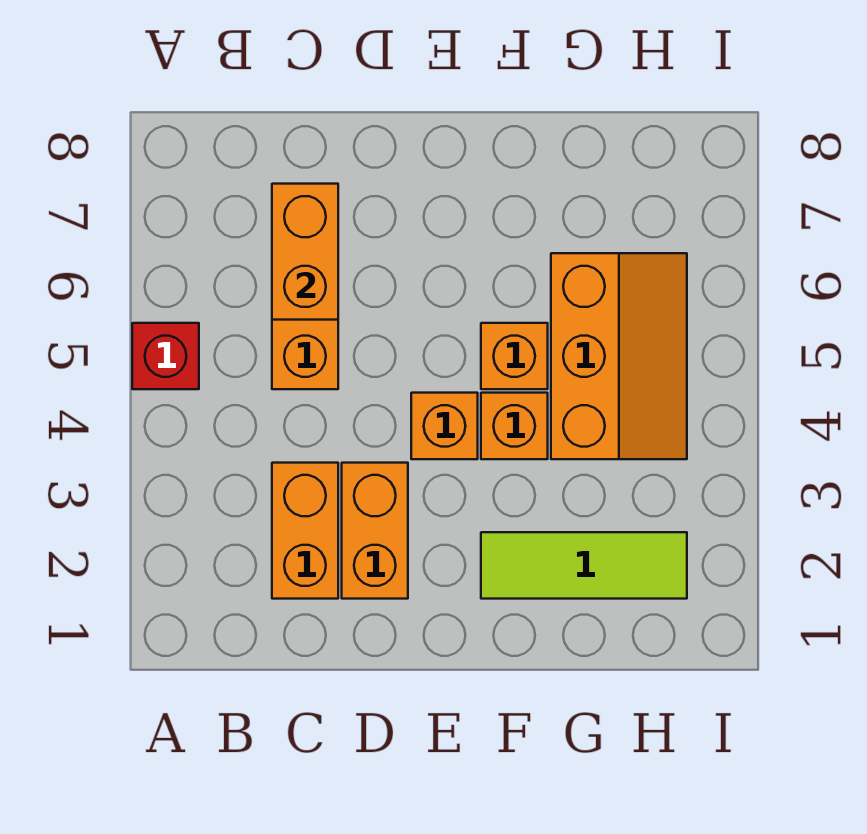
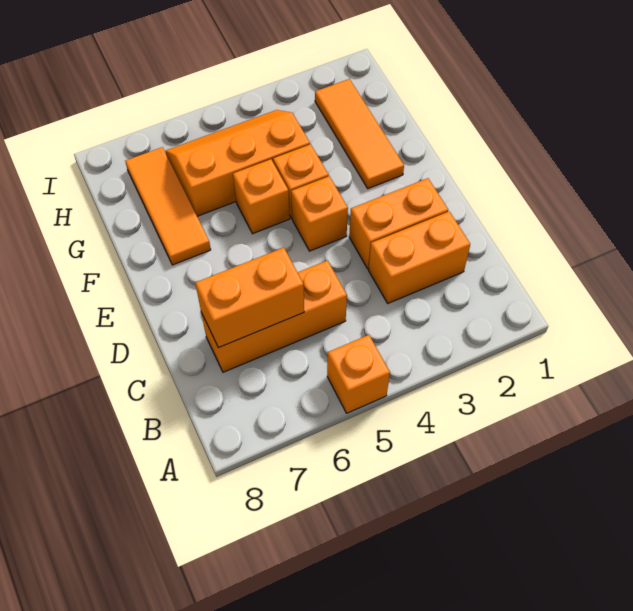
red brick A5 level 1 -> orange brick A5 level 1
lime tile F2:H2 level 1 -> orange tile F2:H2 level 1
none -> orange tile F7:H7 level 1

